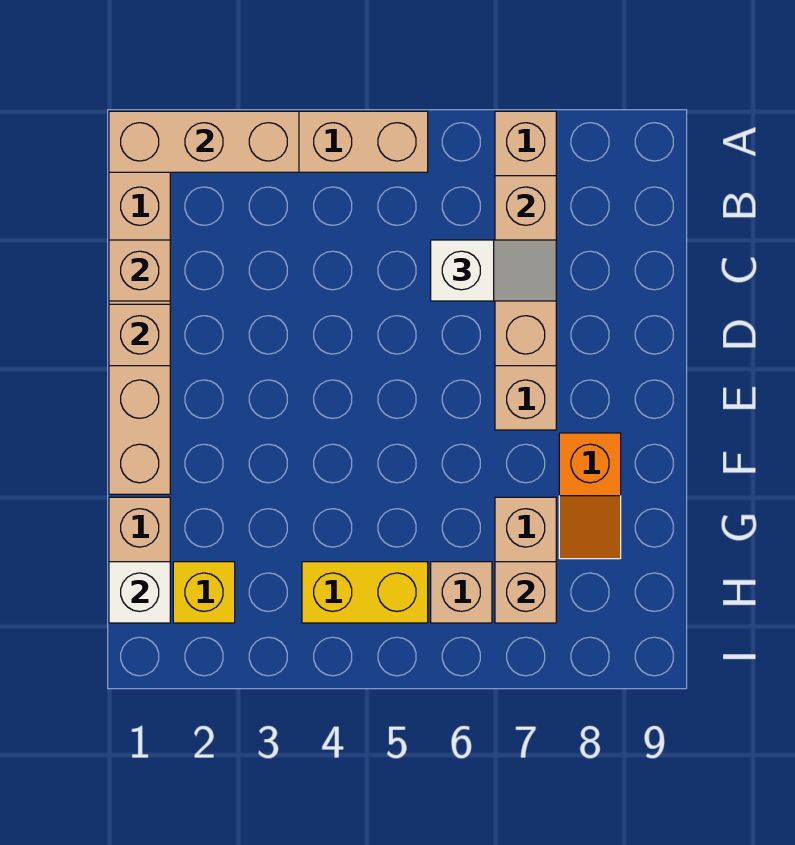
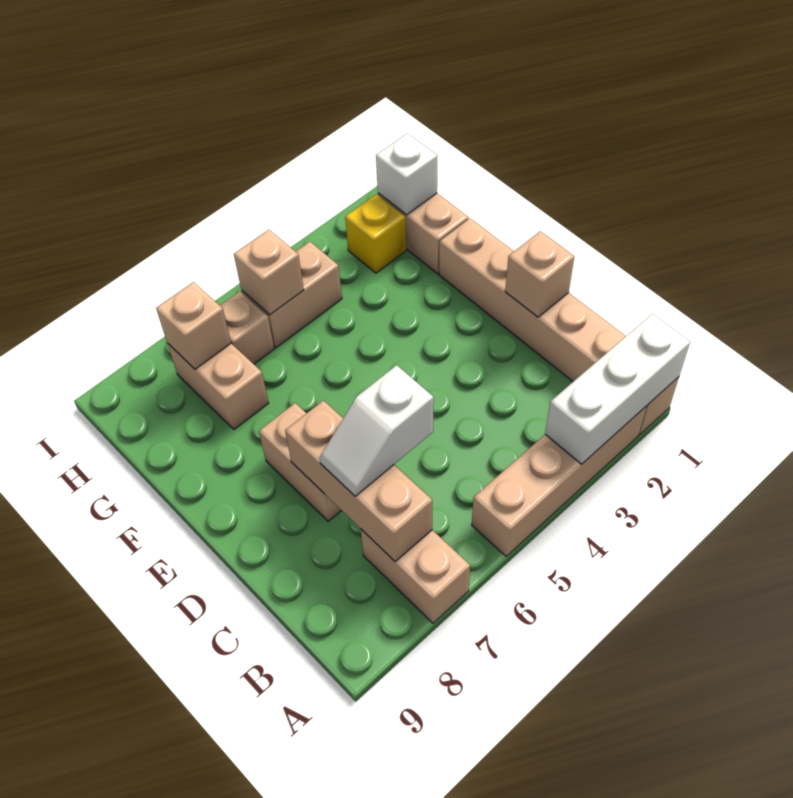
tan brick A1:A3 level 2 -> white brick A1:A3 level 2
tan brick C1 level 2 -> tan brick H5 level 2
orange slope F8:G8 level 1 top F -> none
yellow brick H4:H5 level 1 -> tan brick H4:H5 level 1

